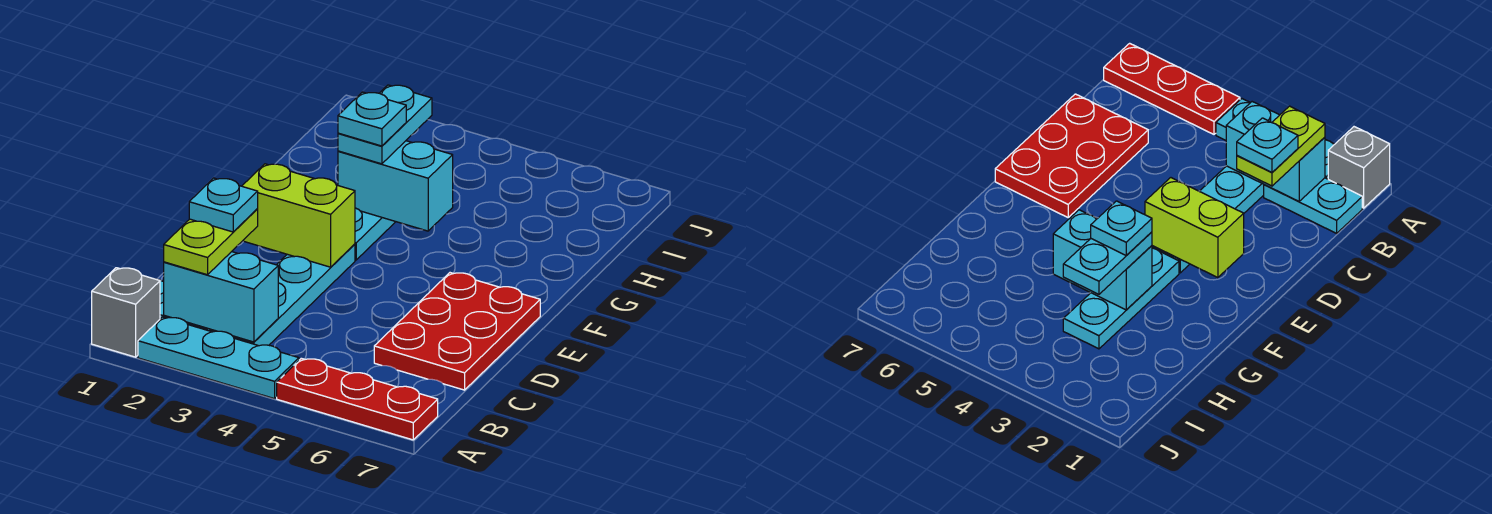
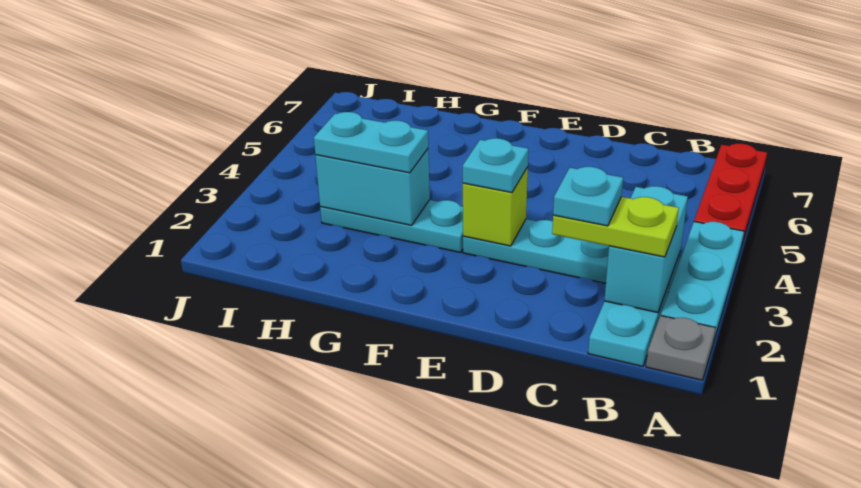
grey brick A1 level 1 -> grey plate A1 level 1
red plate C6:E7 level 1 -> none
lime brick E2:E3 level 2 -> lime brick E3 level 2
cyan brick G3:G4 level 2 -> cyan brick G3:H3 level 2
cyan plate G3 level 4 -> cyan plate E3 level 3

